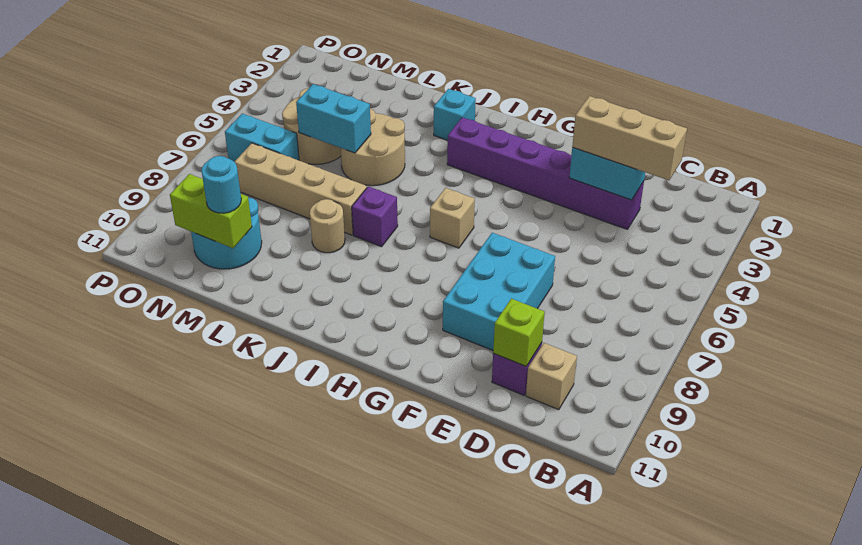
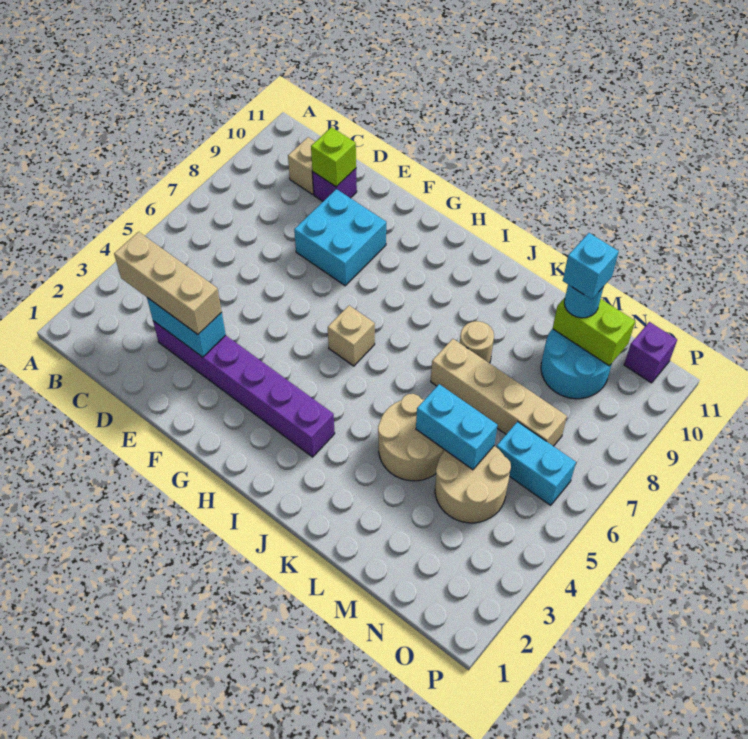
cyan brick E7:F9 level 1 -> cyan brick E8:F9 level 1
cyan brick J2 level 1 -> cyan brick M10 level 4
purple brick J7 level 1 -> purple brick O11 level 1

